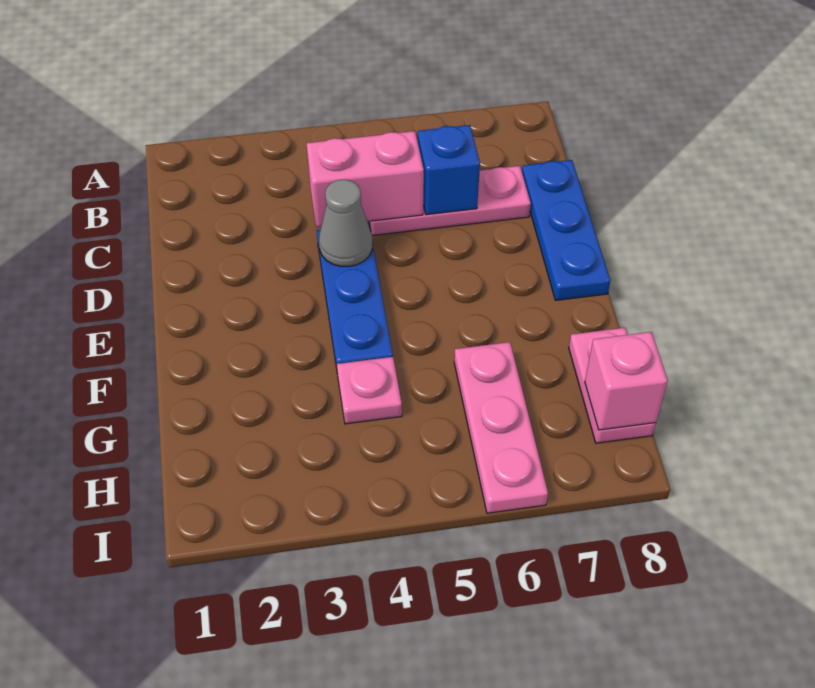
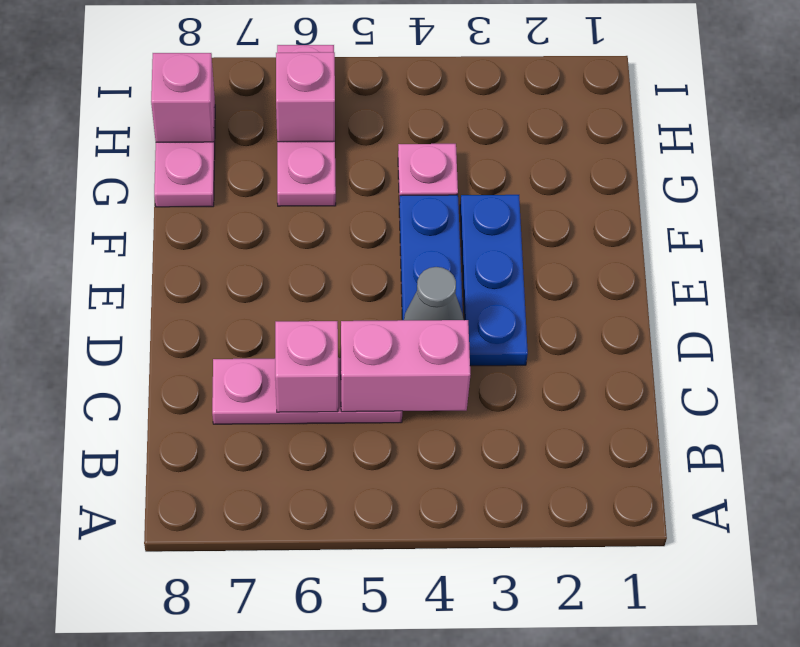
blue brick C6 level 2 -> pink brick C6 level 2
blue plate C8:E8 level 1 -> blue plate D3:F3 level 1
none -> pink brick H6 level 2

